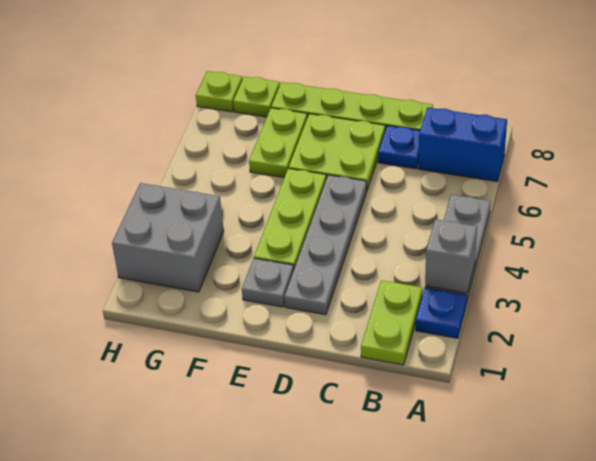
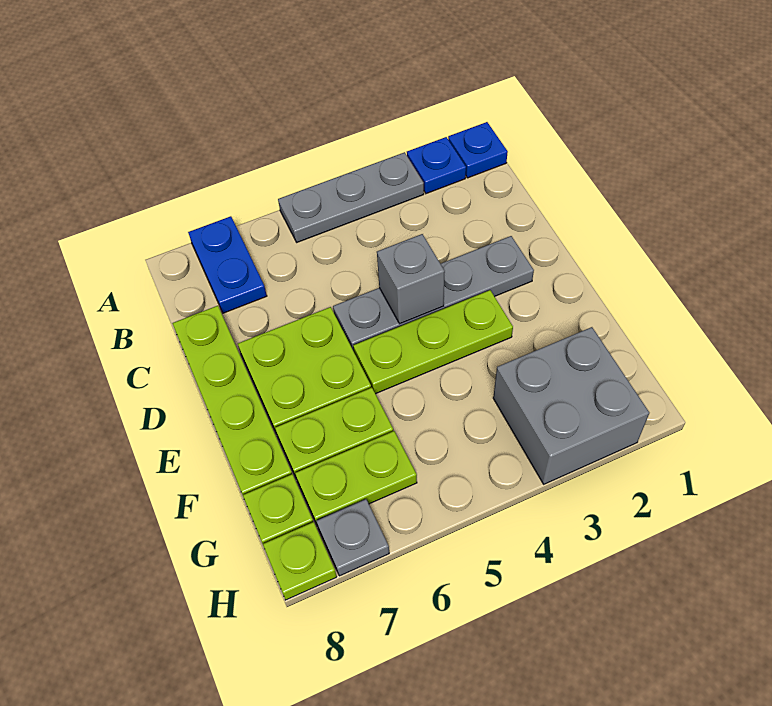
grey brick A3 level 2 -> grey brick D4 level 2
blue brick A7:B7 level 1 -> blue plate A7:B7 level 1
lime plate B1:B2 level 1 -> lime plate G6:G7 level 1
blue plate C7 level 1 -> blue plate A1 level 1
grey plate E2 level 1 -> grey plate H7 level 1

